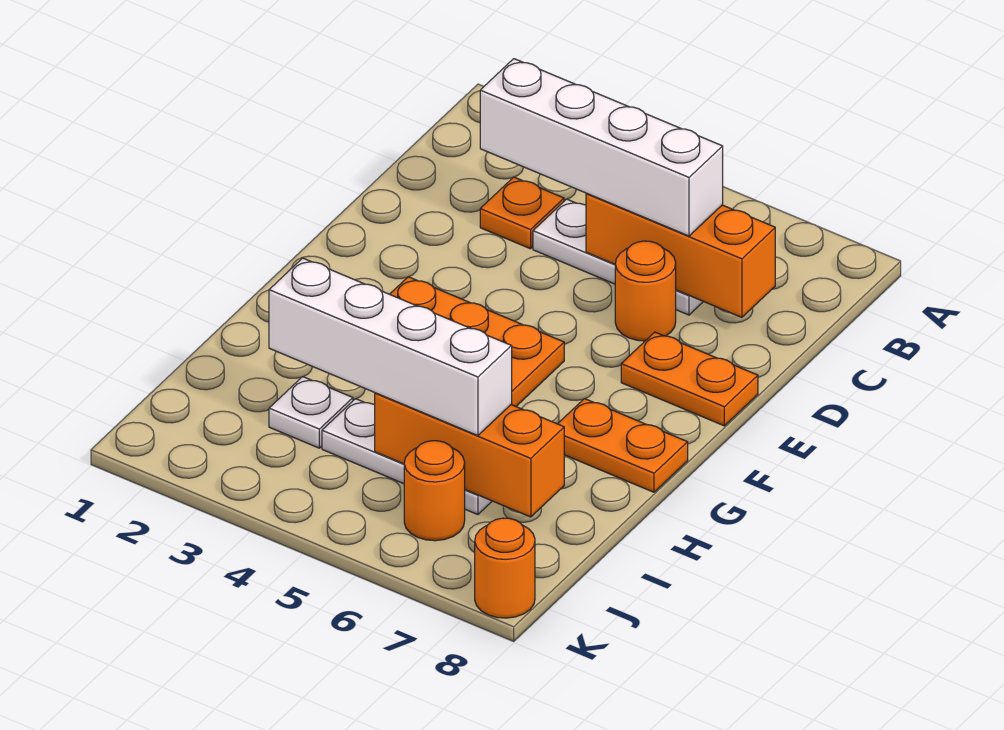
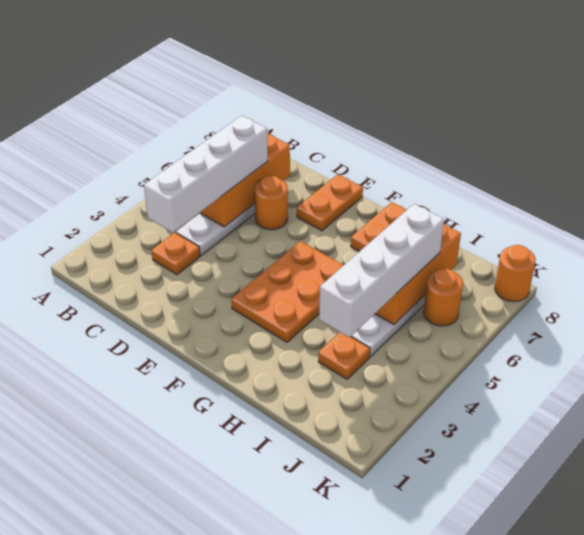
white plate I3 level 1 -> orange plate I3 level 1

